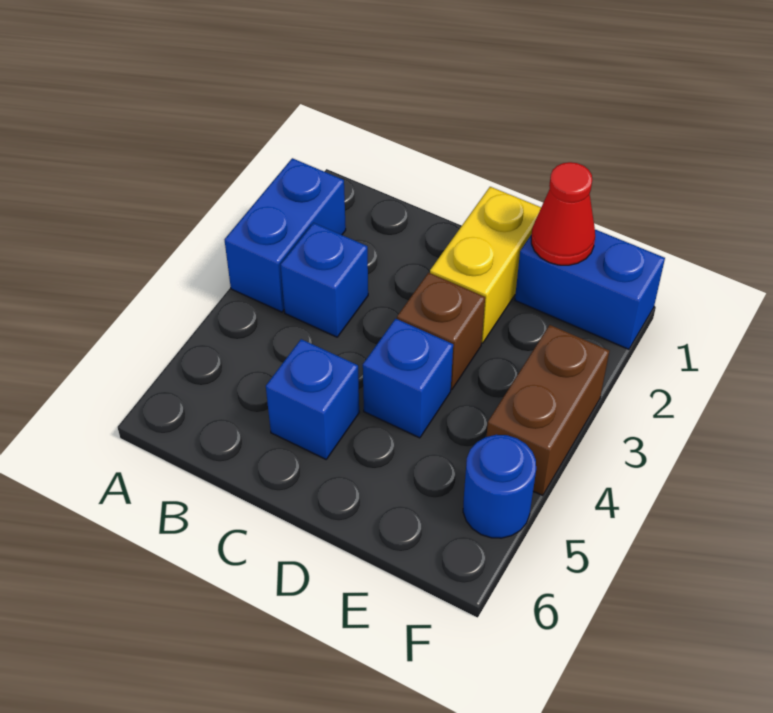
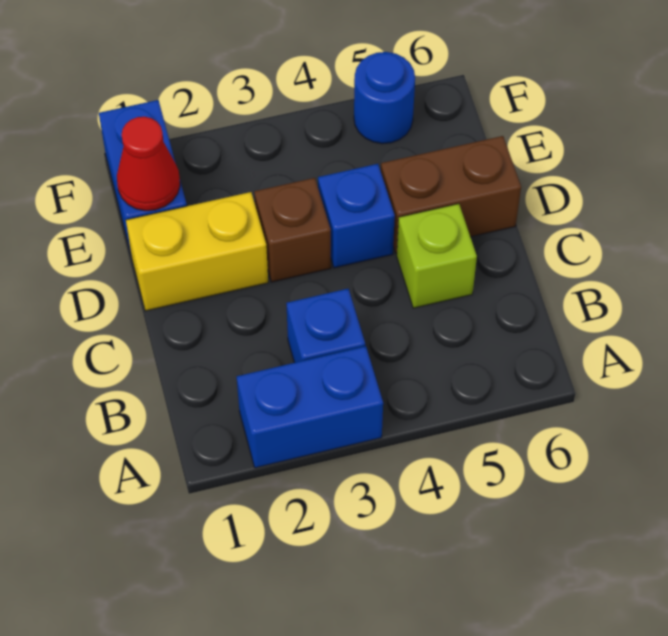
blue brick C5 level 1 -> lime brick C5 level 1
brown brick F3:F4 level 1 -> brown brick D5:D6 level 1

